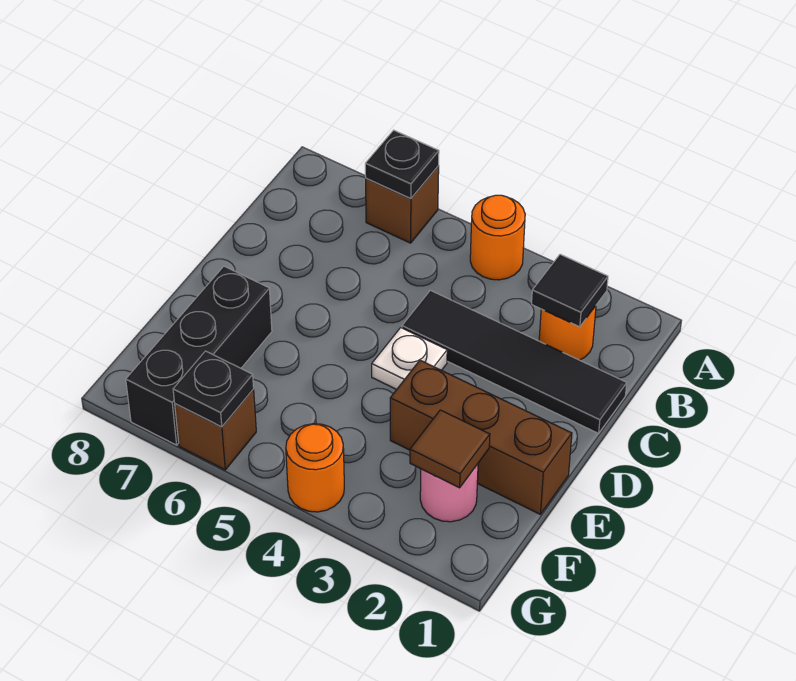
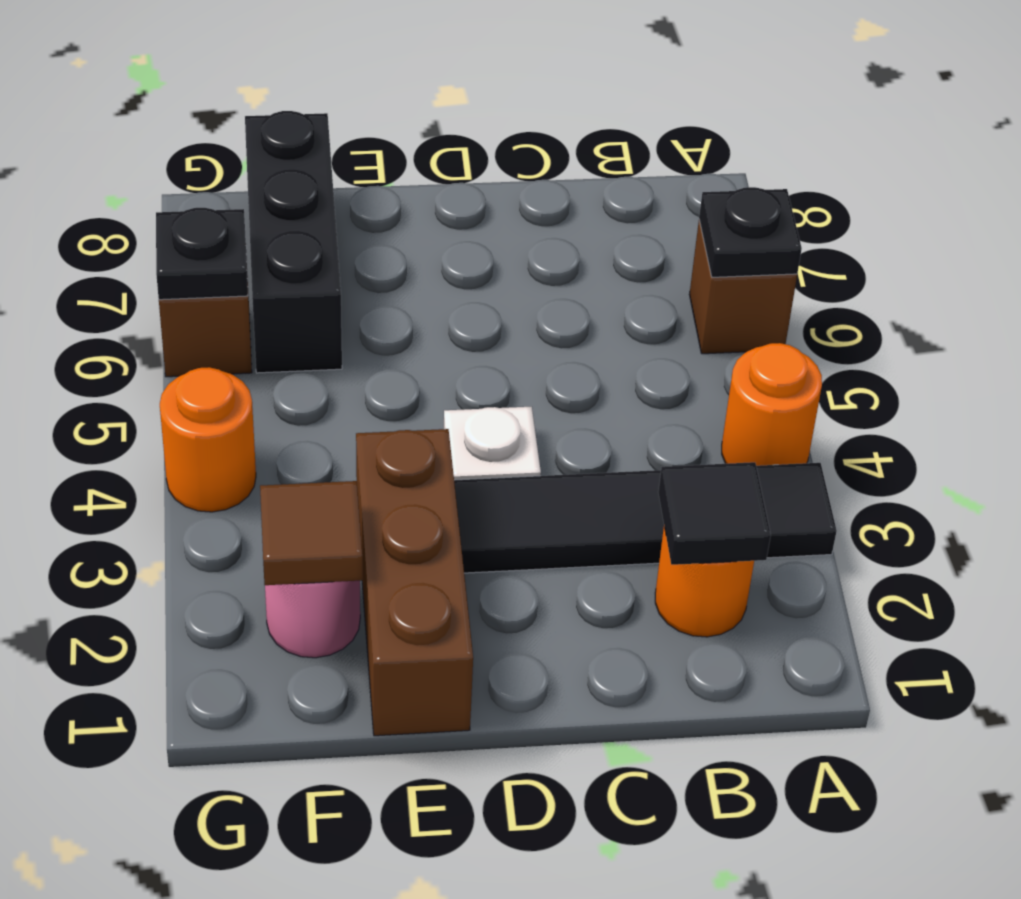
black tile C1:C4 level 1 -> black tile A3:D3 level 1
black brick E7:G7 level 1 -> black brick F6:F8 level 1

